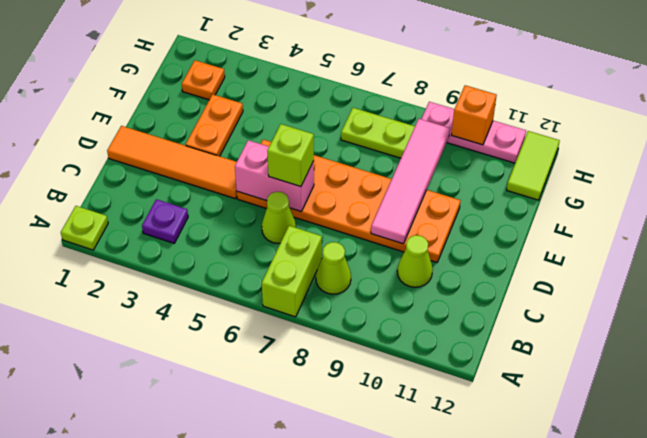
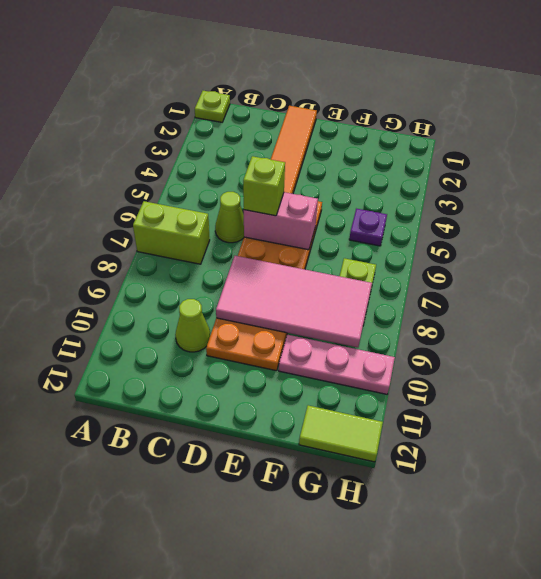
purple plate B3 level 1 -> purple plate G5 level 1
lime cone B8 level 1 -> none
pink brick D5:D6 level 2 -> pink brick D6:E6 level 2
pink tile D9:G9 level 2 -> pink tile D8:G9 level 2
orange plate E3:F3 level 1 -> none
orange plate G2 level 1 -> none
pink plate H9:H11 level 1 -> pink plate F10:H10 level 1
orange brick H10 level 2 -> none

